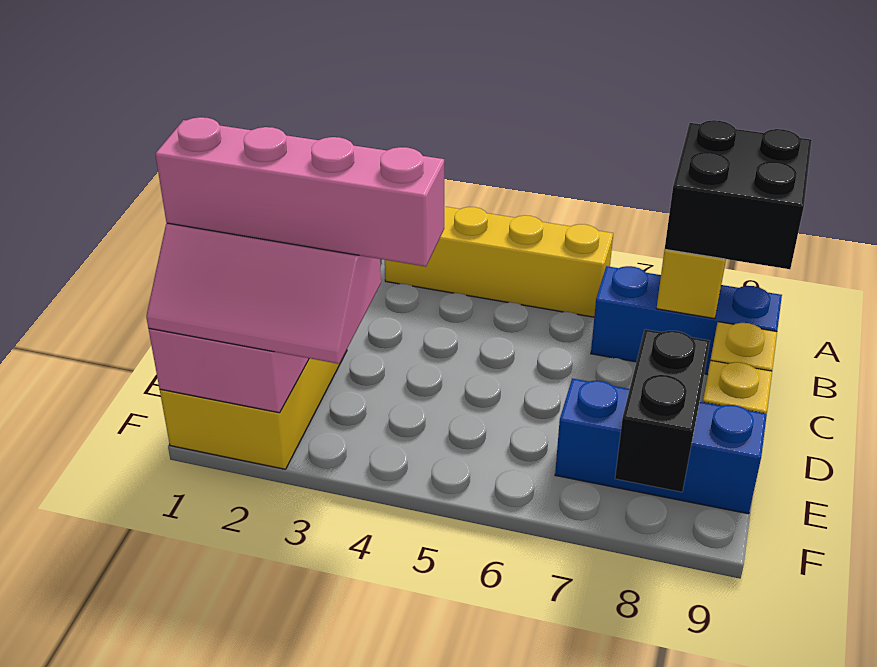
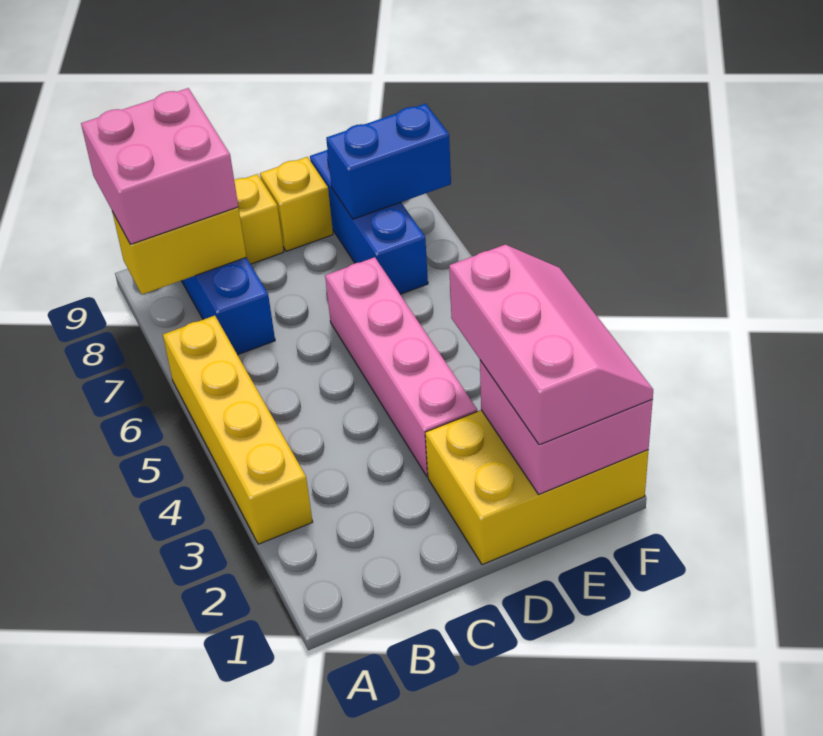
black brick A8:B9 level 3 -> pink brick A8:B9 level 3
pink brick E1:E4 level 4 -> pink brick D3:D6 level 1
black brick E8:F8 level 2 -> blue brick E8:F8 level 2

